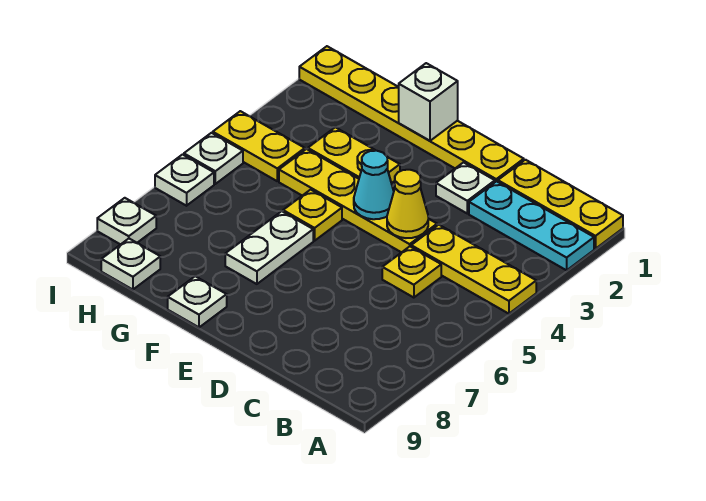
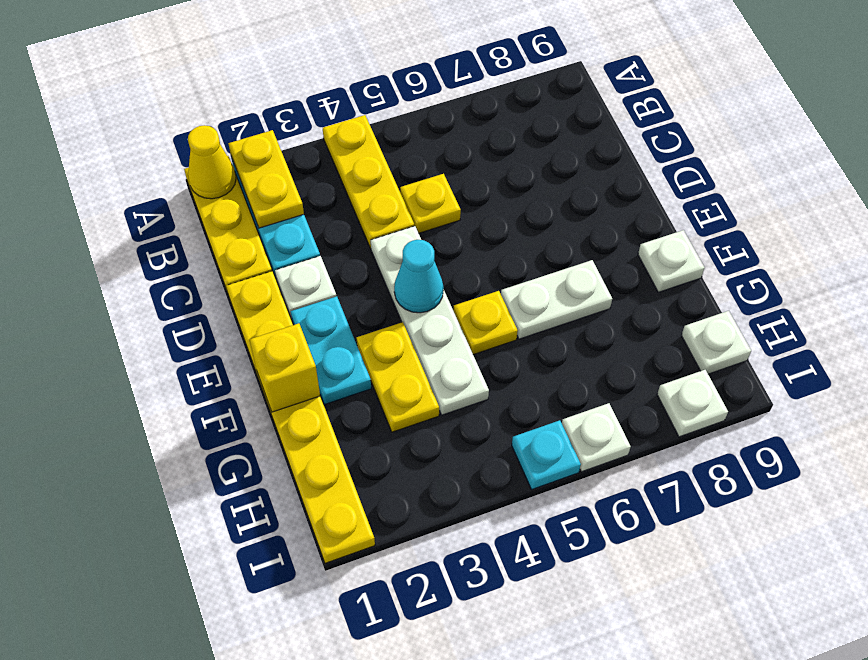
yellow plate D4:G4 level 1 -> white plate D4:G4 level 1
yellow cone D4 level 2 -> yellow cone A1 level 2
none -> cyan plate E2:F2 level 1
white brick F1 level 2 -> yellow brick F1 level 2
yellow plate H4:I4 level 1 -> yellow plate A2:B2 level 2
white plate I5 level 1 -> cyan plate I5 level 1

